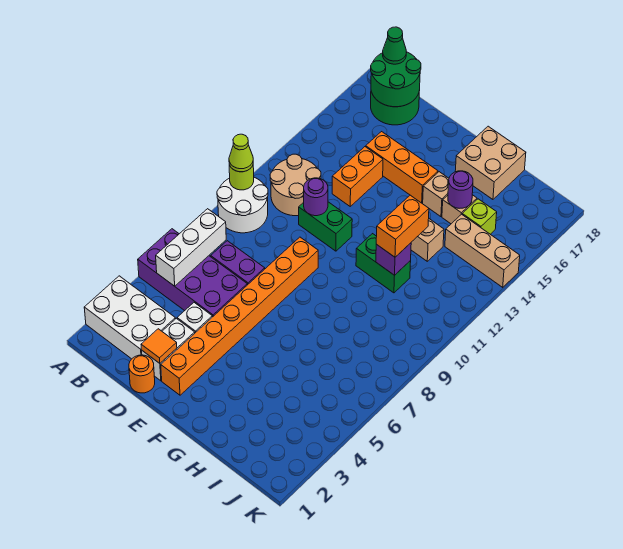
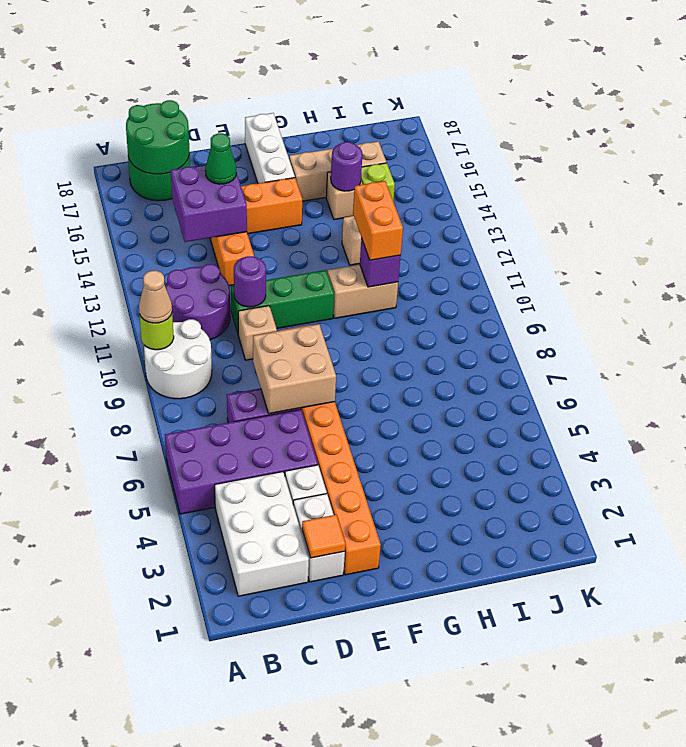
white brick A2:C3 level 1 -> white brick B2:C4 level 1
lime cone A10 level 3 -> tan cone A10 level 3
white brick B5:B7 level 2 -> white brick F16:F18 level 1
tan round brick B11:C12 level 1 -> purple round brick B11:C12 level 1
green cone B18 level 3 -> green cone D15 level 3
none -> purple brick C14:D15 level 2
orange round brick D1 level 1 -> none
green brick D11:E11 level 1 -> green brick D11:F11 level 1
green brick G11:H11 level 1 -> tan brick G11:H11 level 1
tan brick G15 level 1 -> tan brick D10 level 1
tan brick G17:H18 level 1 -> tan brick D7:E8 level 2
tan brick I14:K14 level 1 -> tan brick G16:I16 level 1

